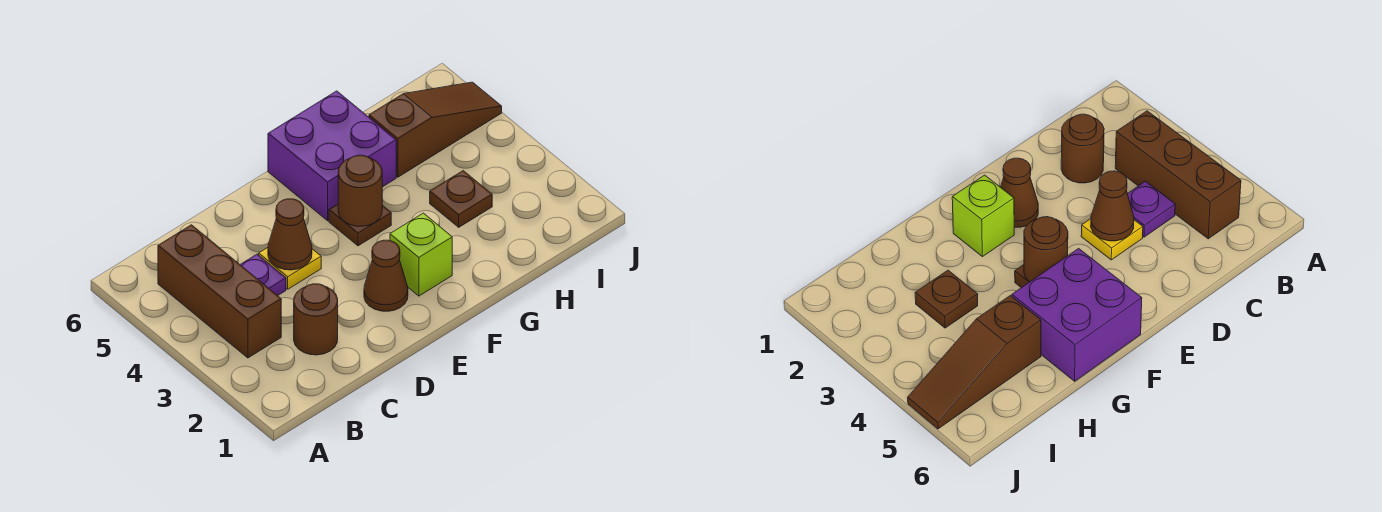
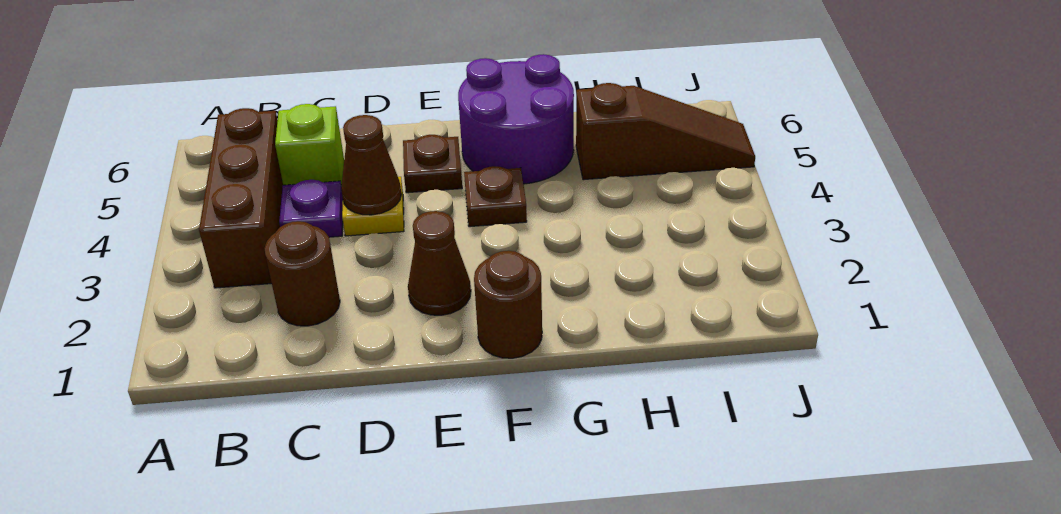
lime brick F2 level 1 -> lime brick C5 level 1
brown round brick F4 level 2 -> brown round brick F1 level 1
purple brick F5:G6 level 1 -> purple round brick F5:G6 level 1
brown plate H3 level 1 -> brown plate E5 level 1

